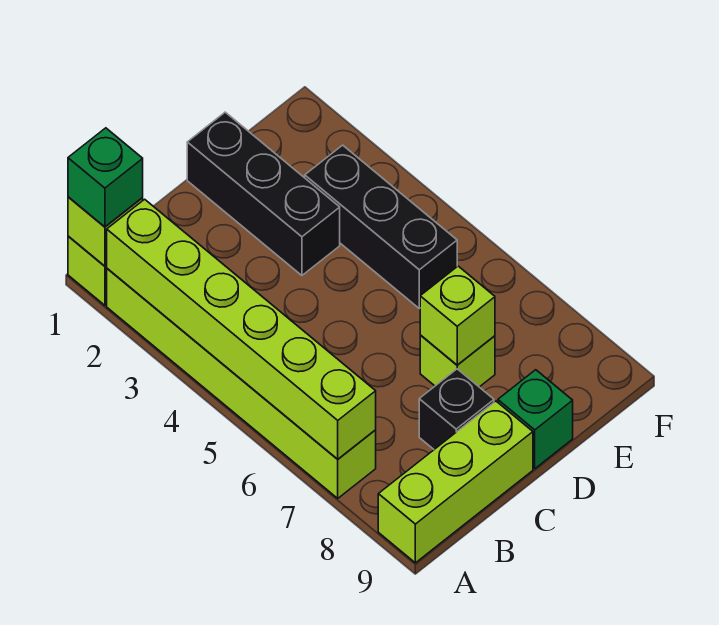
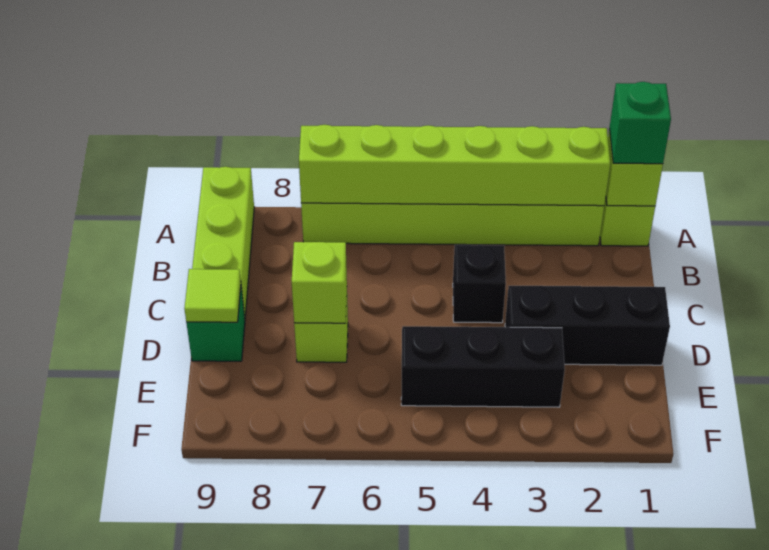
black brick C8 level 1 -> black brick C4 level 1
none -> lime tile D9 level 2

